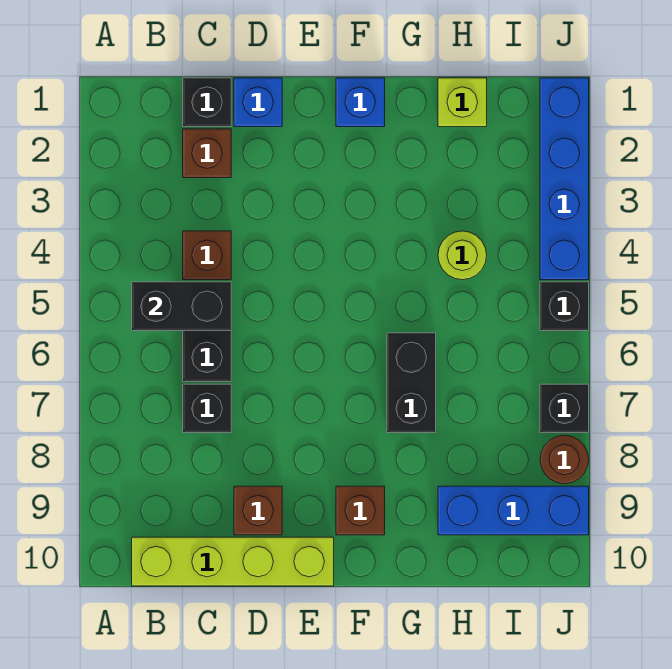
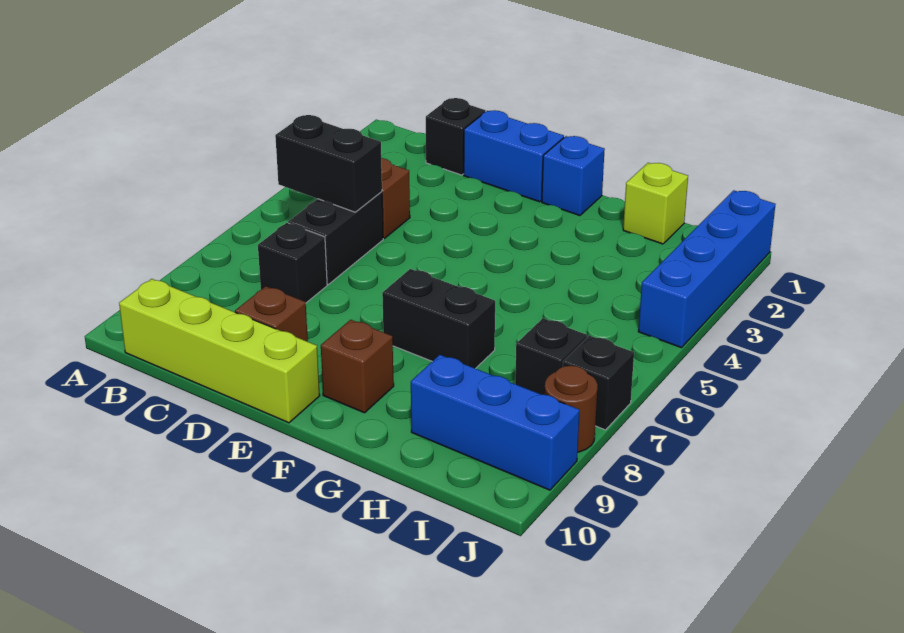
brown brick C2 level 1 -> none
blue brick D1 level 1 -> blue brick D1:E1 level 1
black brick G6:G7 level 1 -> black brick F7:G7 level 1
lime round brick H4 level 1 -> none
black brick J5 level 1 -> black brick I7 level 1

